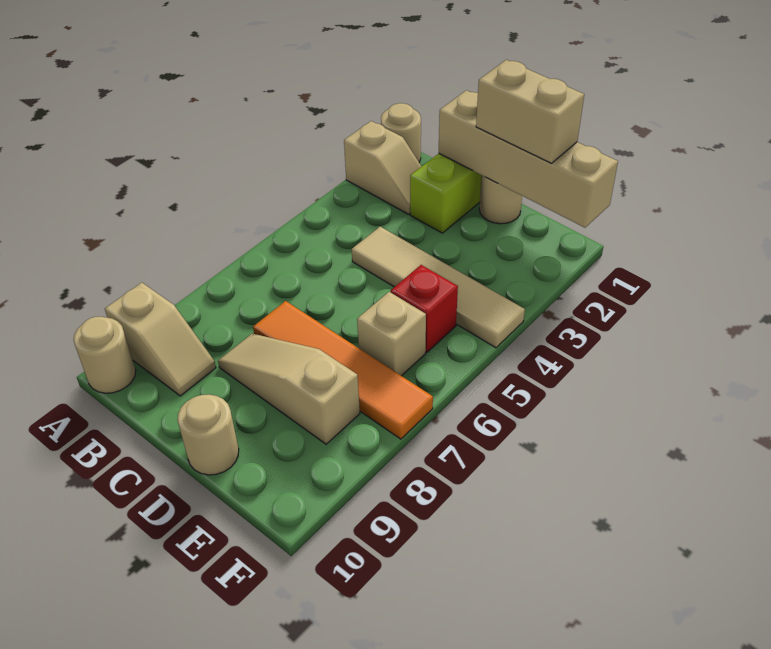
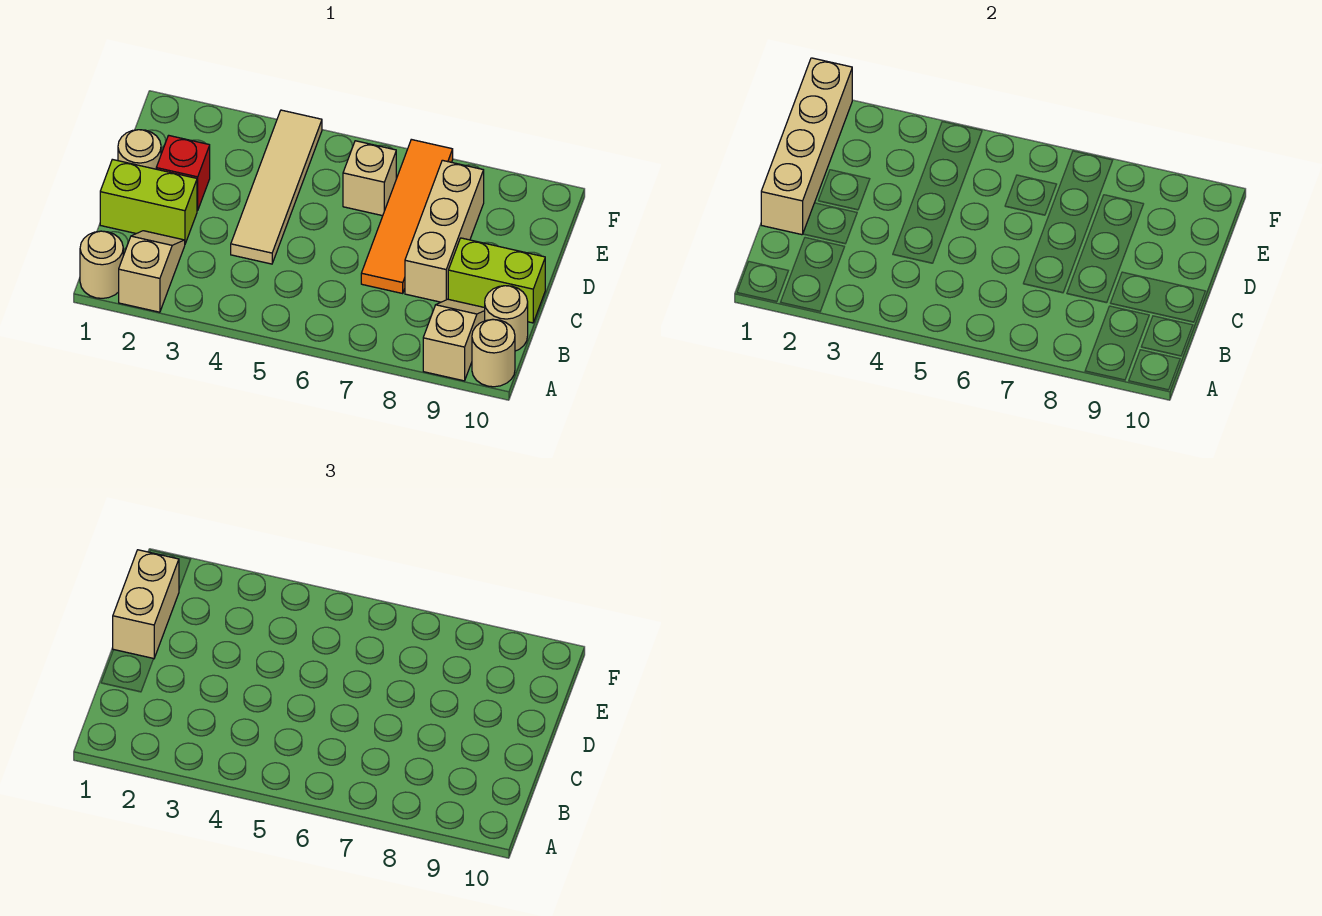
tan slope C8:E8 level 1 top E -> tan brick C8:E8 level 1
none -> lime brick C9:C10 level 1
tan round brick D10 level 1 -> tan round brick B10 level 1
red brick E5 level 1 -> red brick D2 level 1

